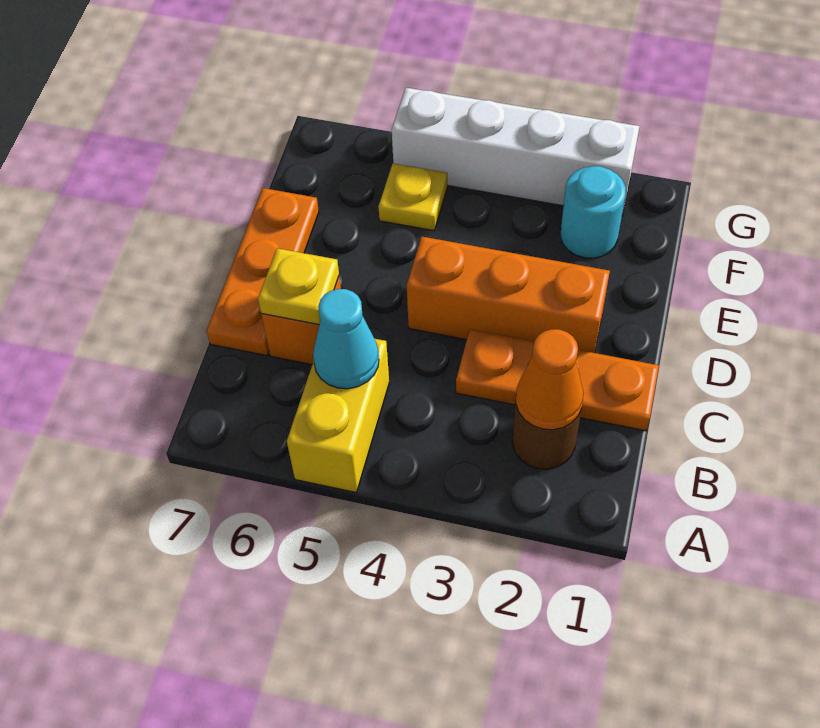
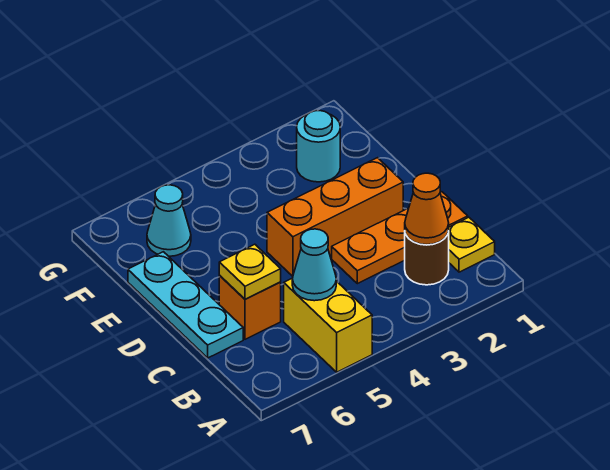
orange plate C7:E7 level 1 -> cyan plate C7:E7 level 1
yellow plate F5 level 1 -> yellow plate B1 level 1
none -> cyan cone F6 level 1
white brick G2:G5 level 1 -> none

